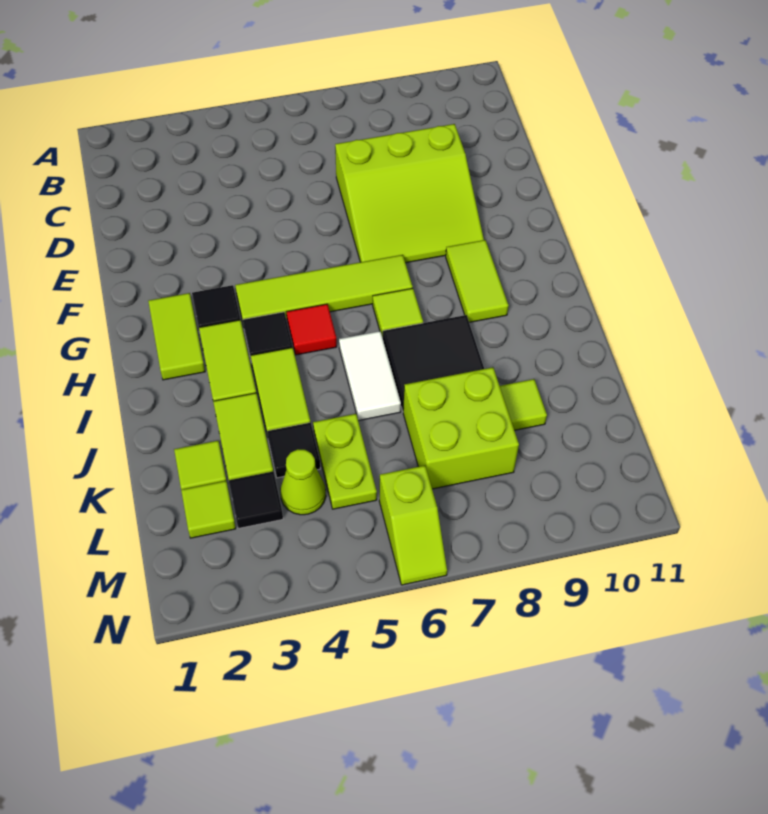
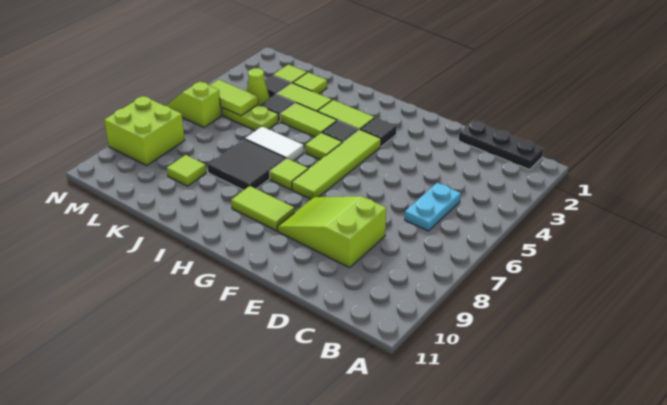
none -> black plate B1:D1 level 1
none -> cyan plate C5:C6 level 1
lime slope D7:F9 level 1 top D -> lime slope D8:F9 level 1 top D
lime tile G2:H2 level 1 -> lime tile L5:M5 level 2
red tile H5 level 1 -> lime tile H5 level 1
lime brick K7:L8 level 1 -> lime brick M8:N9 level 1

